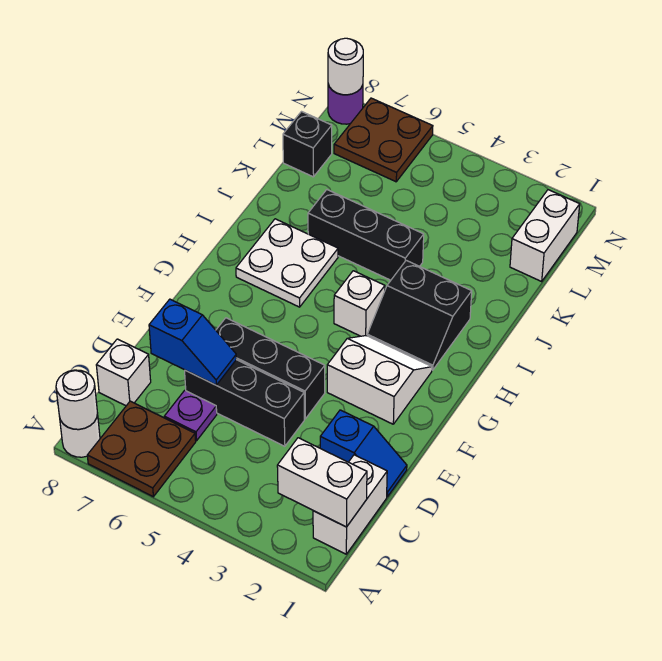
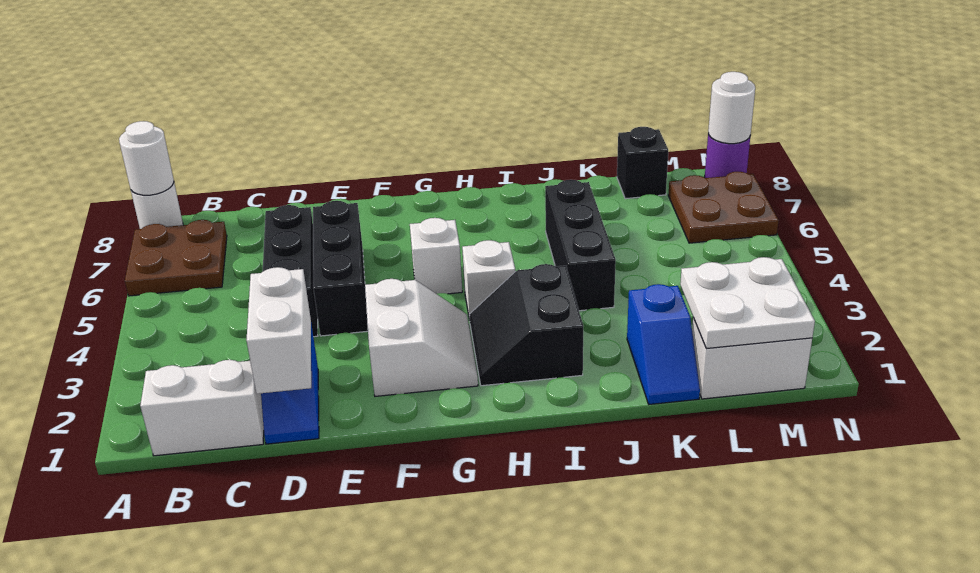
white brick B1:B2 level 2 -> white brick D1:D2 level 2
purple plate C6 level 1 -> none
white brick C8 level 1 -> white brick G5 level 1
blue slope D6:D7 level 2 top 7 -> blue slope K1:K2 level 1 top 2
white plate H6:I7 level 1 -> white plate L1:M2 level 2

